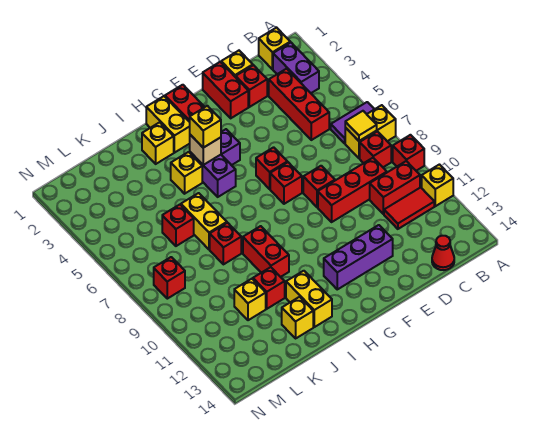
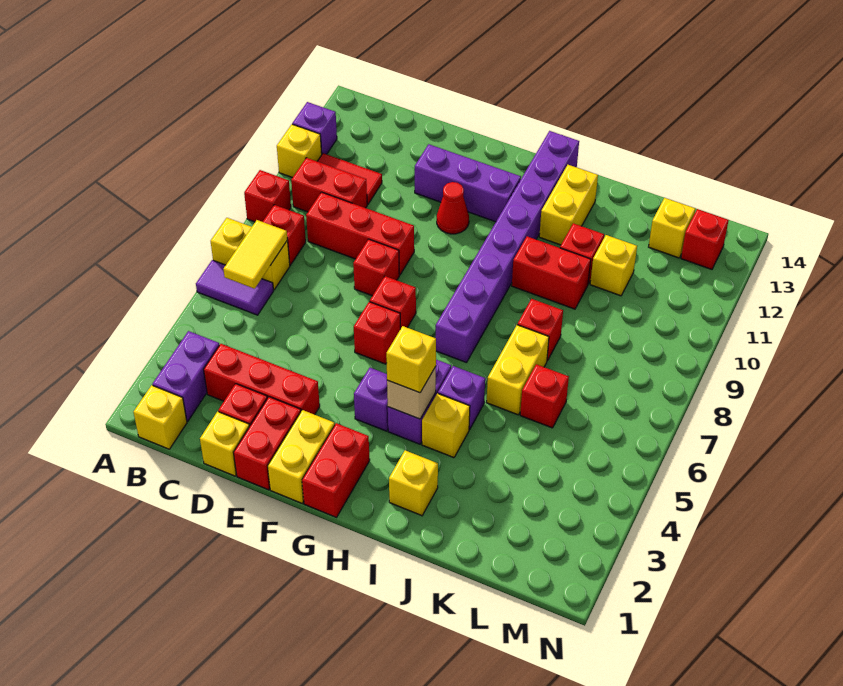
none -> purple brick A12 level 1
yellow tile B7 level 2 -> yellow tile B6:B7 level 2
red brick C3:C5 level 1 -> red brick C3:E3 level 1
red cone C14 level 1 -> red cone F11 level 1
yellow brick H1:H2 level 1 -> yellow brick F1:F2 level 1
none -> purple brick H7:H14 level 1
none -> purple brick I5 level 1
red brick I9:I10 level 1 -> red brick I10:J10 level 1
yellow brick J13 level 1 -> yellow brick L13 level 1
red brick M8 level 1 -> red brick M13 level 1

